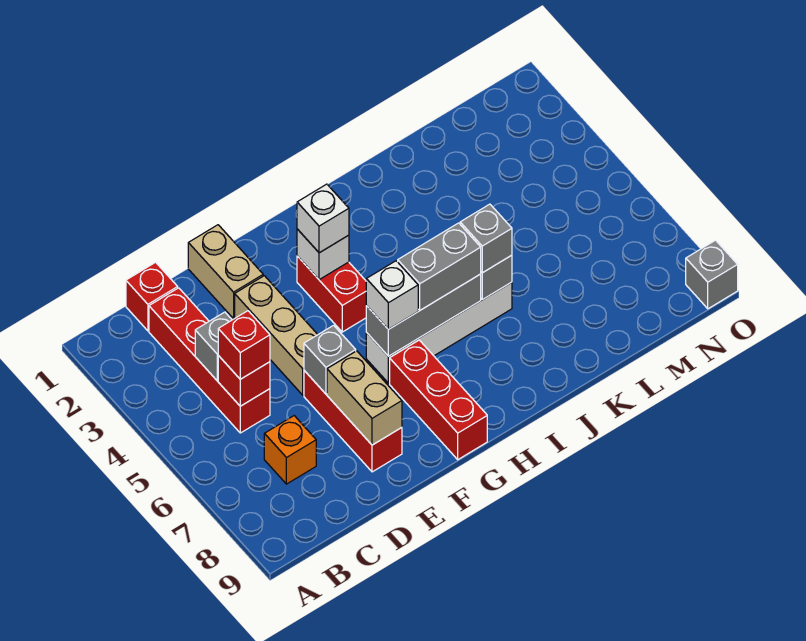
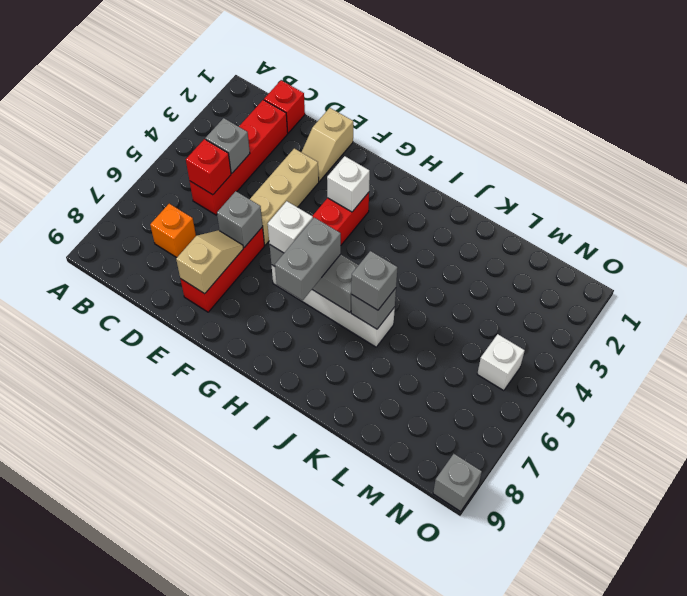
red brick C5 level 3 -> none
tan brick E1:E2 level 1 -> tan slope E1:E2 level 1 top 1
tan brick E7:E8 level 2 -> tan slope E7:E8 level 2 top 8
white brick G3 level 3 -> white brick N5 level 1
red brick G7:G9 level 1 -> none
grey brick H6:I6 level 3 -> grey brick H6:H7 level 3

